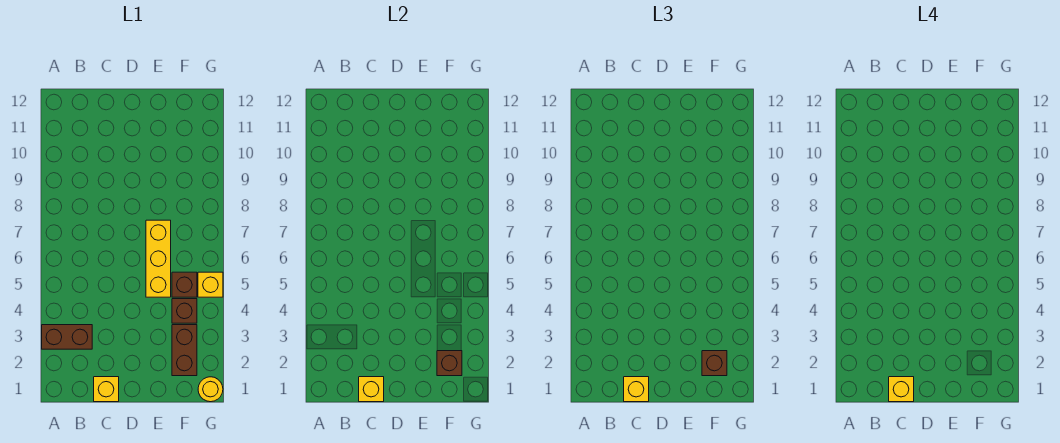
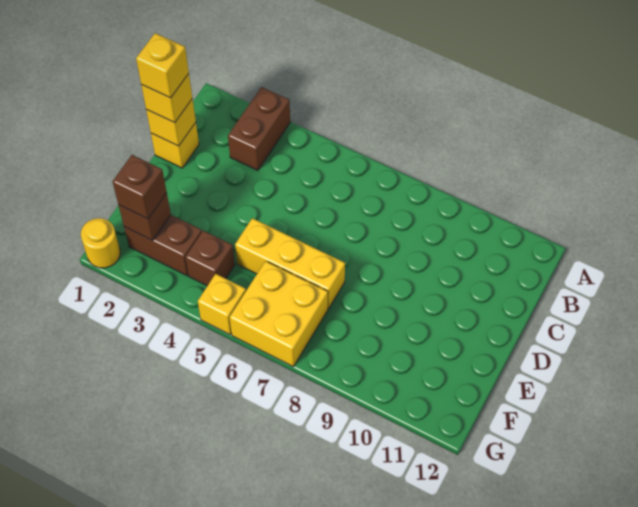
brown brick F5 level 1 -> none
none -> yellow brick F6:G7 level 1

